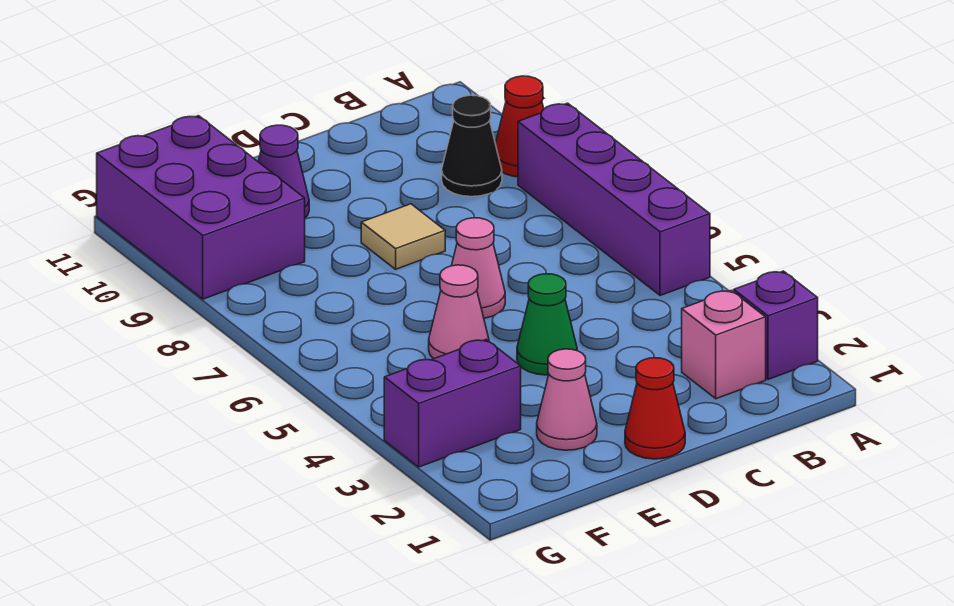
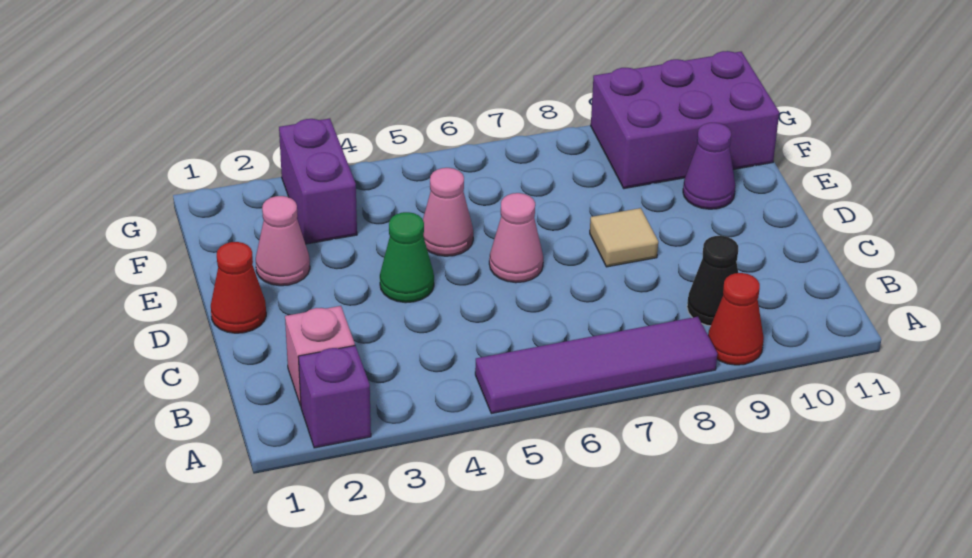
purple brick A5:A8 level 1 -> purple tile A5:A8 level 1

